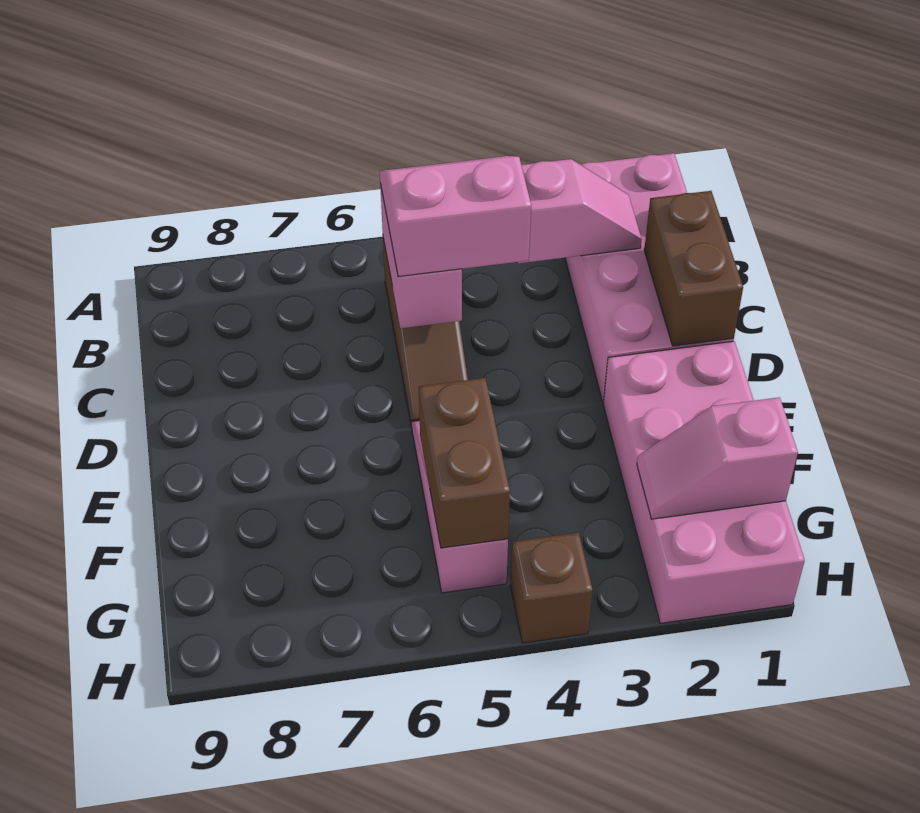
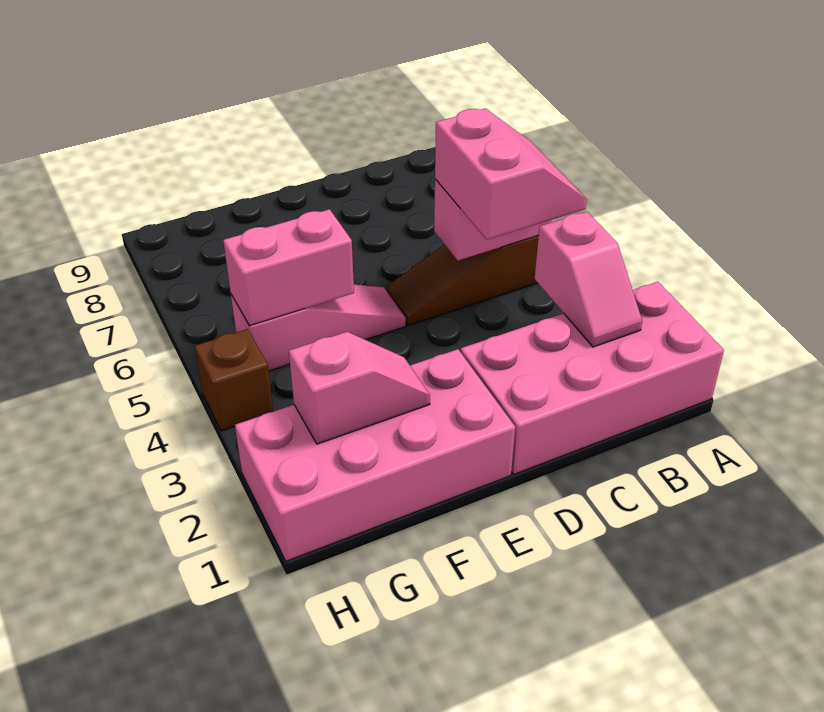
brown brick C1:D1 level 2 -> none
brown brick F5:G5 level 2 -> pink brick F5:G5 level 2
pink slope G1:G2 level 2 top 1 -> pink slope F2:G2 level 2 top G

